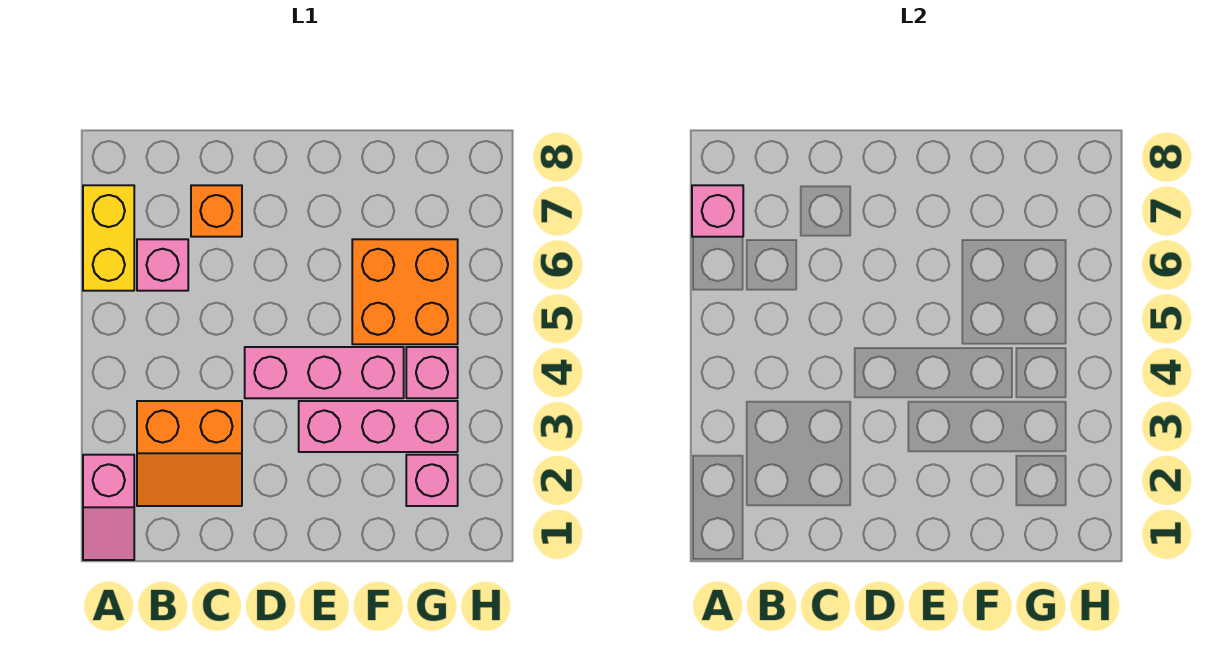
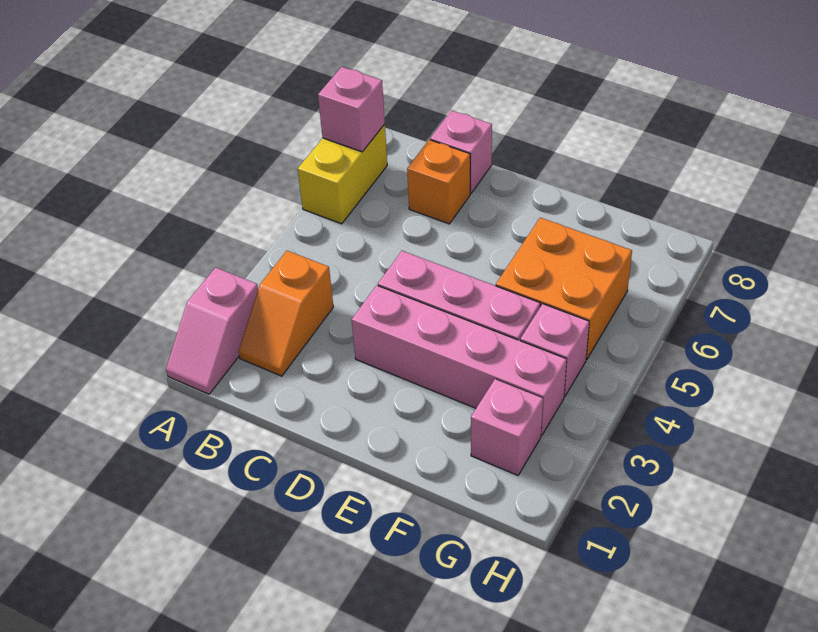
orange slope B2:C3 level 1 top 3 -> orange slope B2:B3 level 1 top 3
pink brick B6 level 1 -> pink brick C8 level 1
pink brick E3:G3 level 1 -> pink brick D3:G3 level 1

